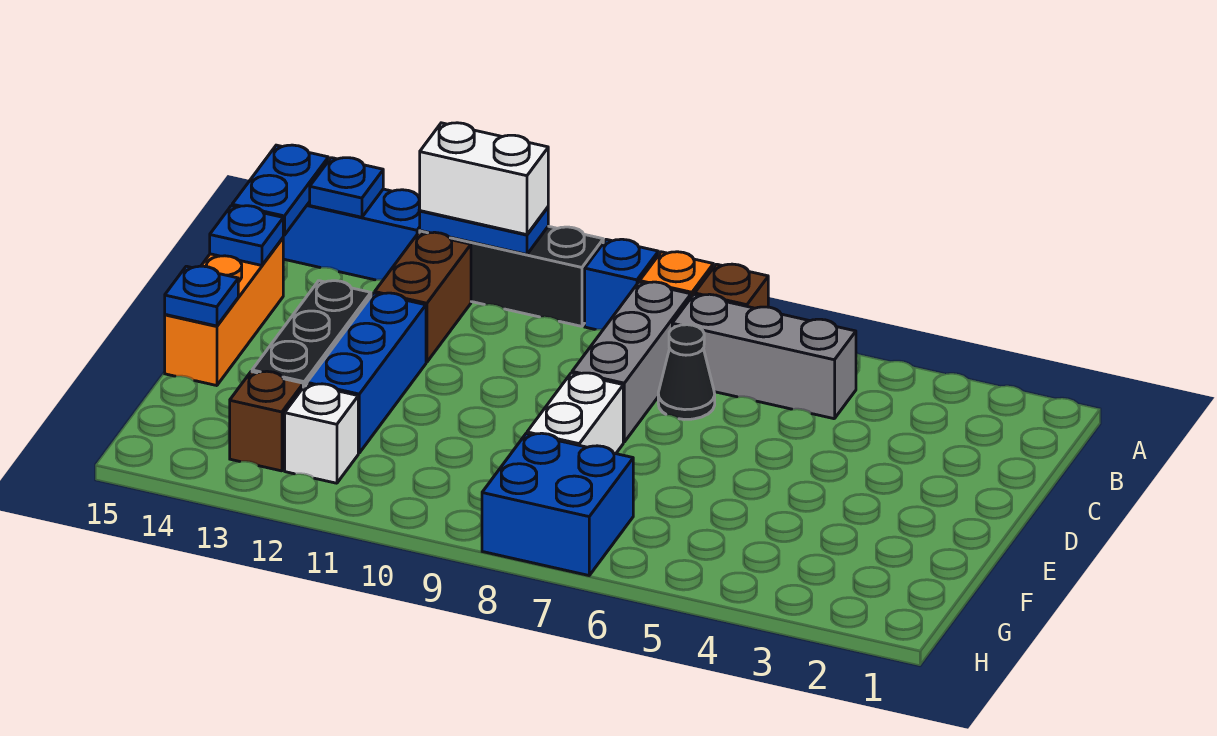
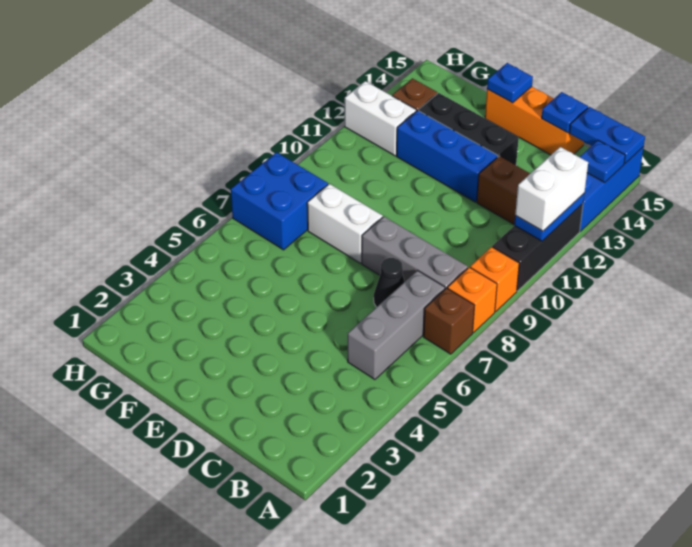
blue brick A9 level 1 -> orange brick A9 level 1
white brick G12 level 1 -> white brick G12:H12 level 1

